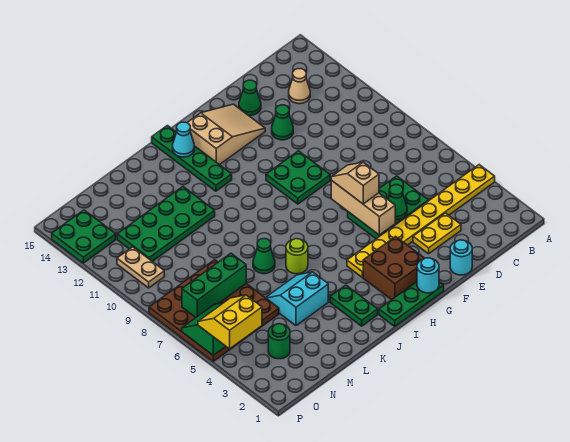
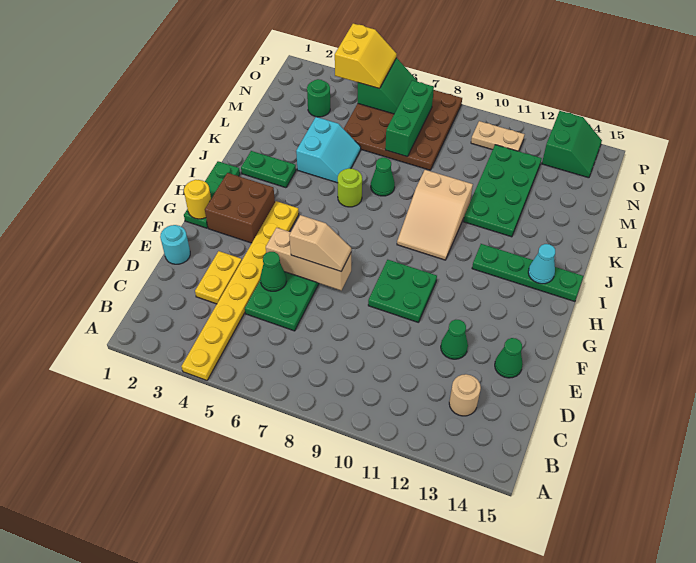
tan cone C13 level 1 -> tan round brick C13 level 1
tan slope F13:H14 level 1 top H -> tan slope I9:K10 level 1 top K
cyan round brick G1 level 2 -> yellow round brick G1 level 2
green plate O13:P14 level 1 -> green slope O13:P14 level 1 top 13

